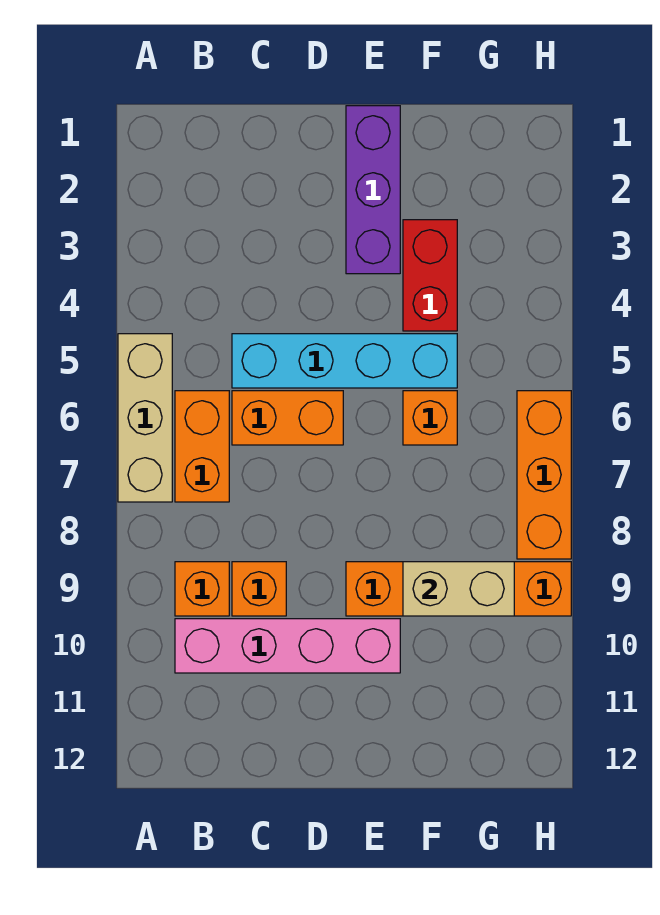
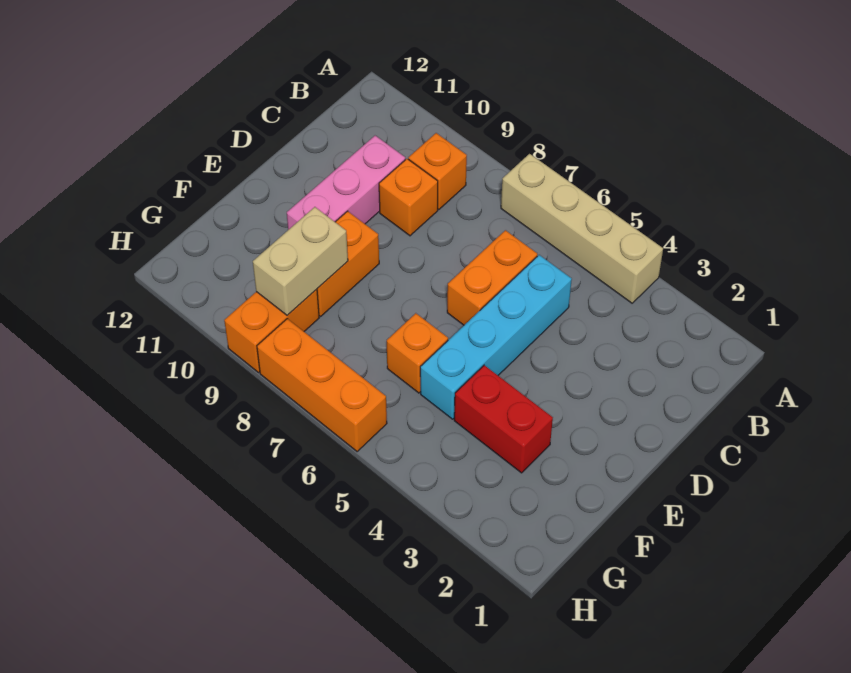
tan brick A5:A7 level 1 -> tan brick A4:A7 level 1
orange brick B6:B7 level 1 -> none
pink brick B10:E10 level 1 -> pink brick C10:E10 level 1
purple brick E1:E3 level 1 -> none

